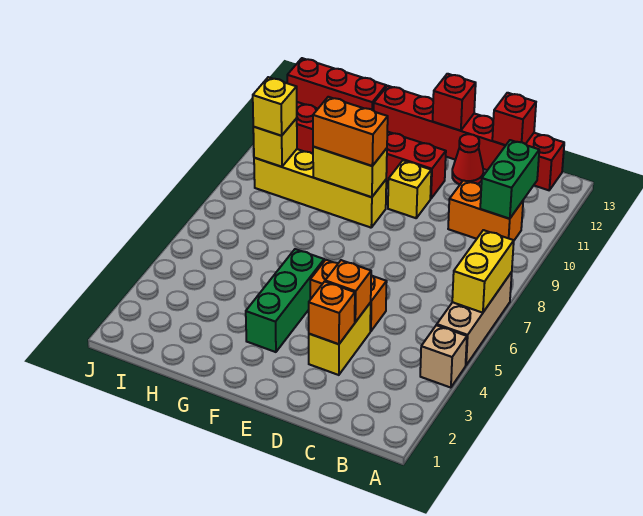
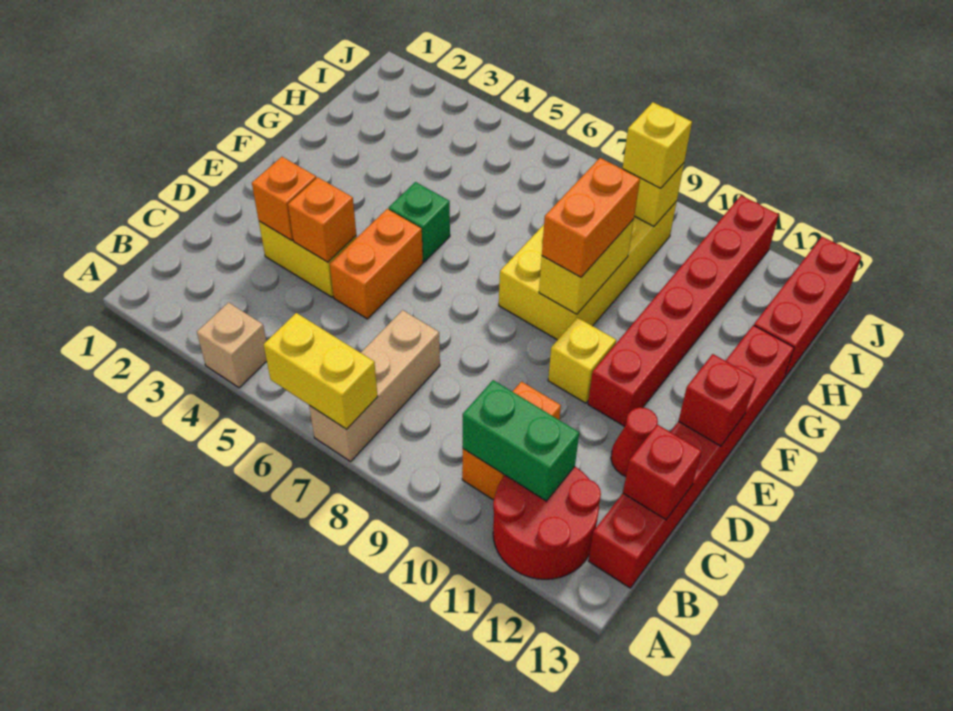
tan brick A5:A7 level 1 -> tan brick A7:C7 level 1
none -> red round brick A11:B12 level 1
green brick F3:F5 level 1 -> green brick F5 level 1
yellow brick F9:I9 level 1 -> yellow brick F8:I9 level 1

